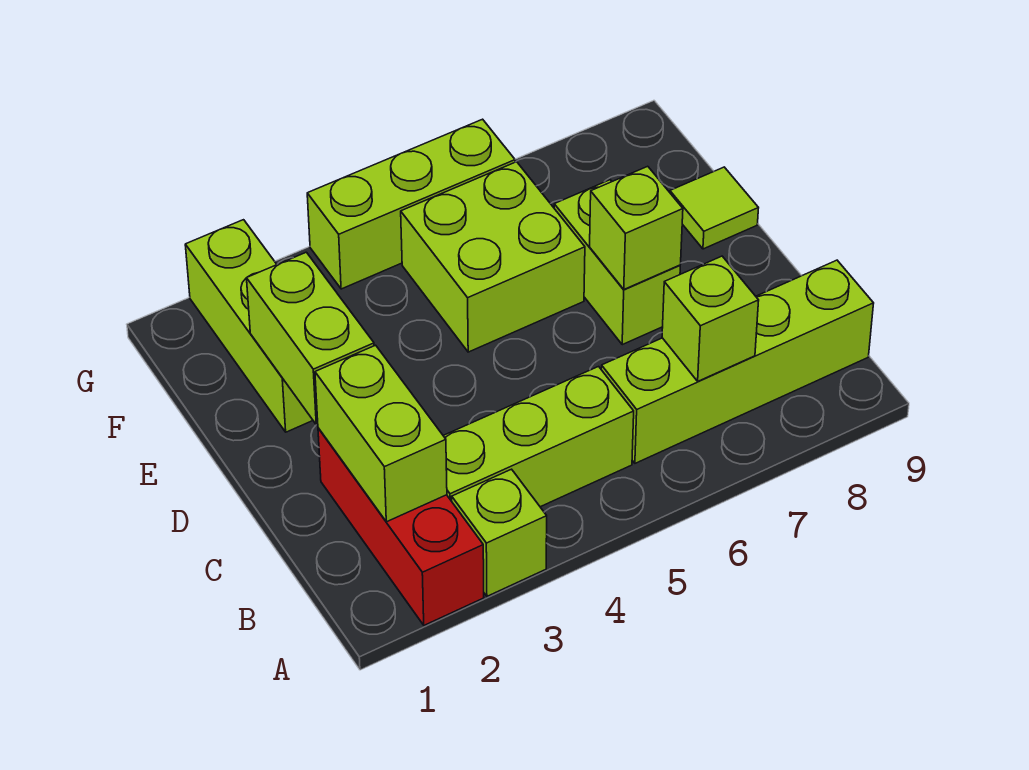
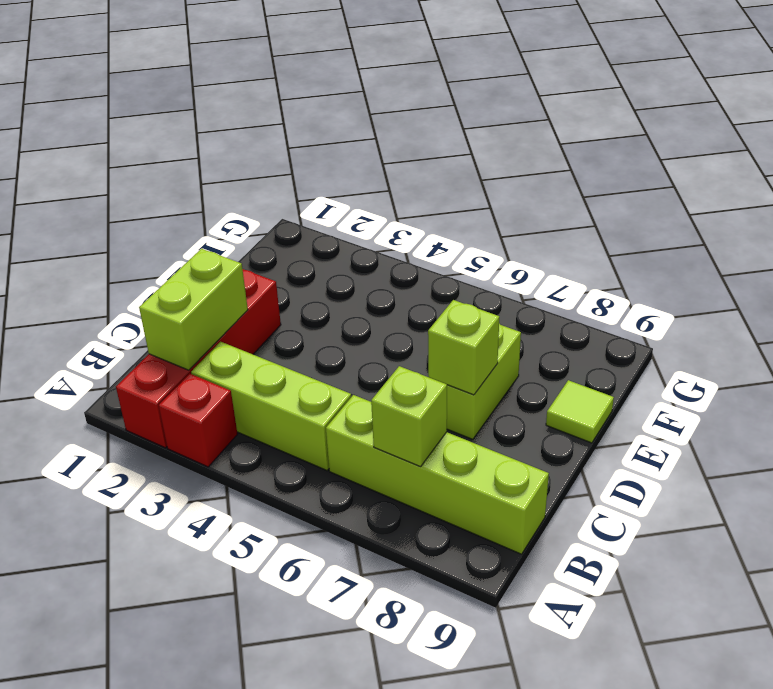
red brick A2:C2 level 1 -> red brick A2:D2 level 1
lime brick A3 level 1 -> red brick A3 level 1
lime brick D2:E2 level 2 -> none
lime brick E2:G2 level 1 -> none
lime brick E5:F6 level 1 -> none
lime brick G4:G6 level 1 -> none

